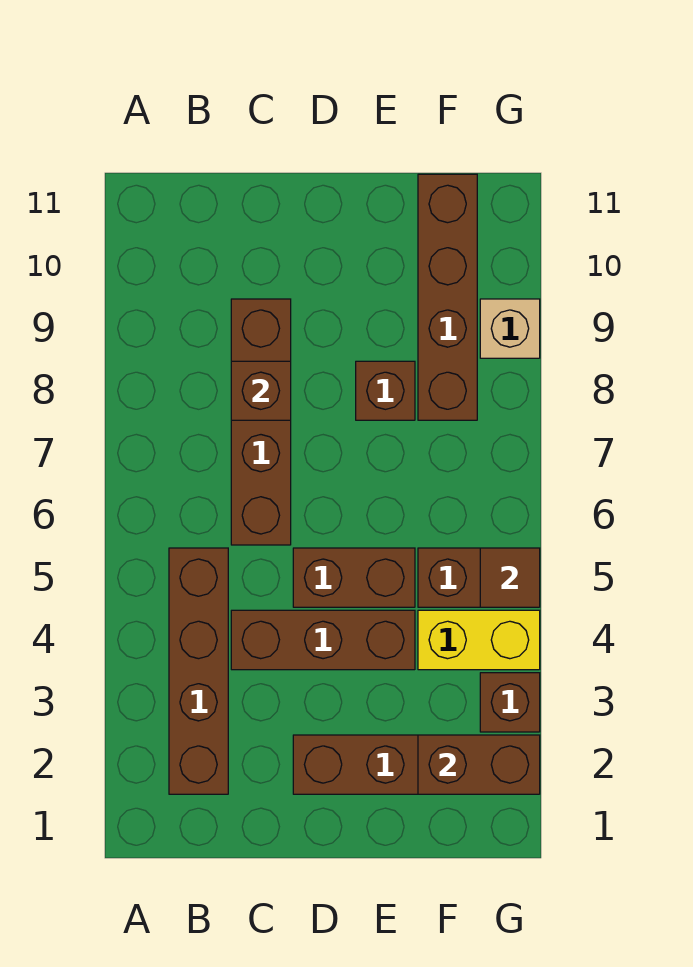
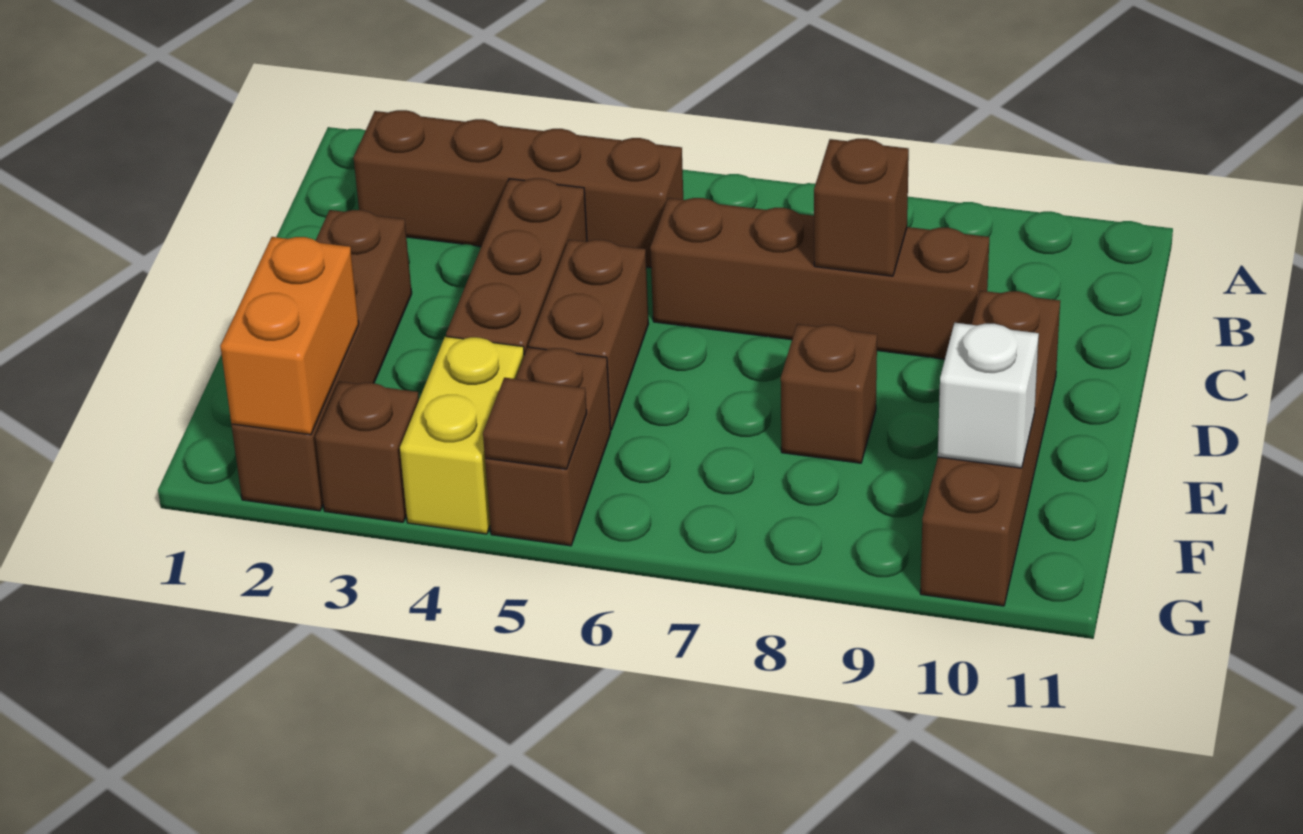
brown brick F2:G2 level 2 -> orange brick F2:G2 level 2
brown brick F8:F11 level 1 -> brown brick D10:G10 level 1
none -> white brick F10 level 2
tan brick G9 level 1 -> none

